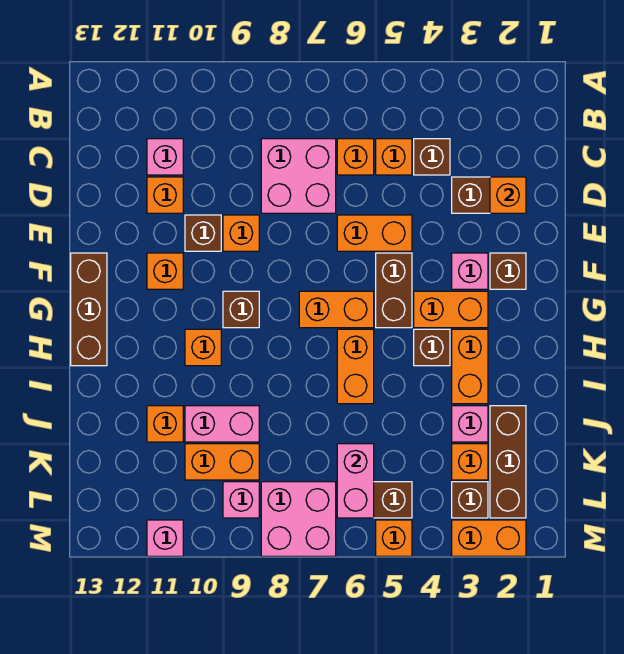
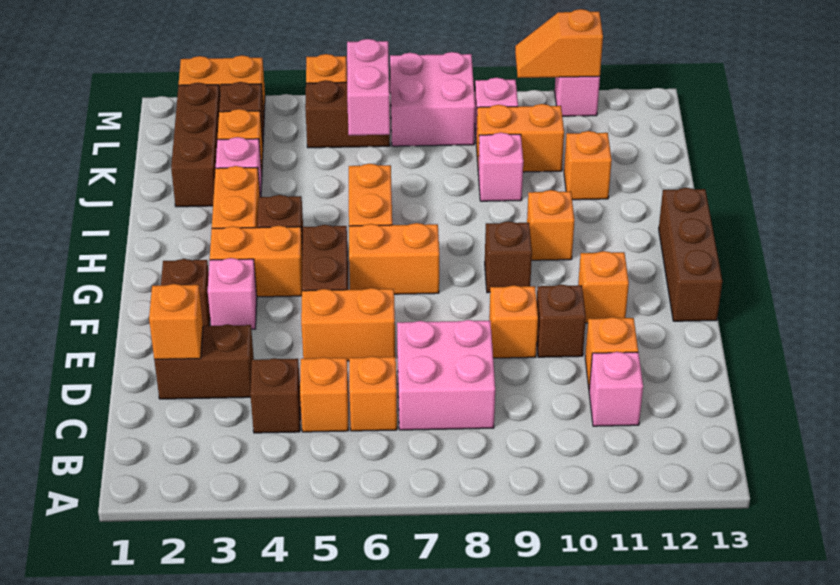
pink brick J9:J10 level 1 -> pink brick J9 level 1
none -> orange slope M10:M11 level 2 top 11

